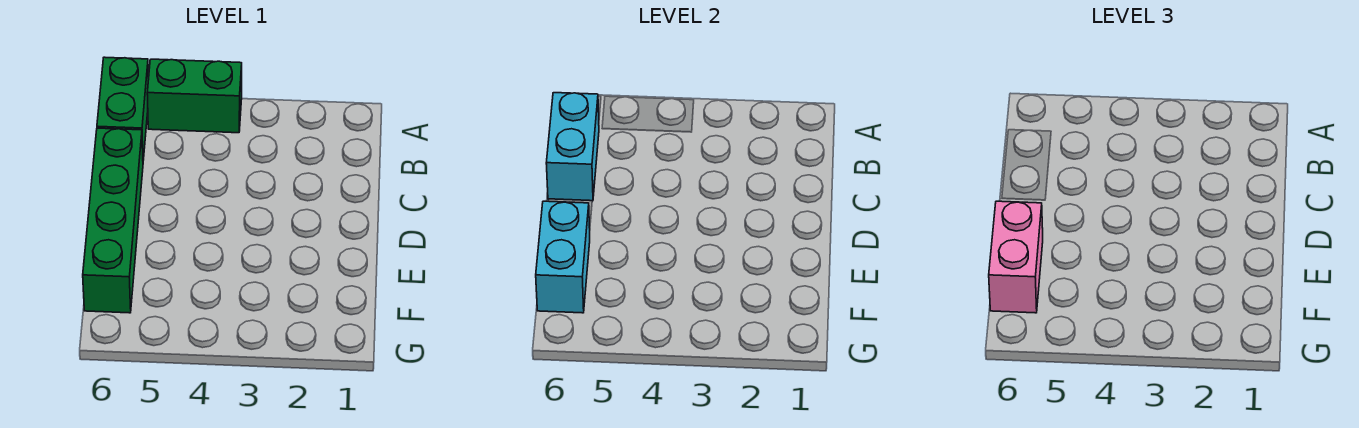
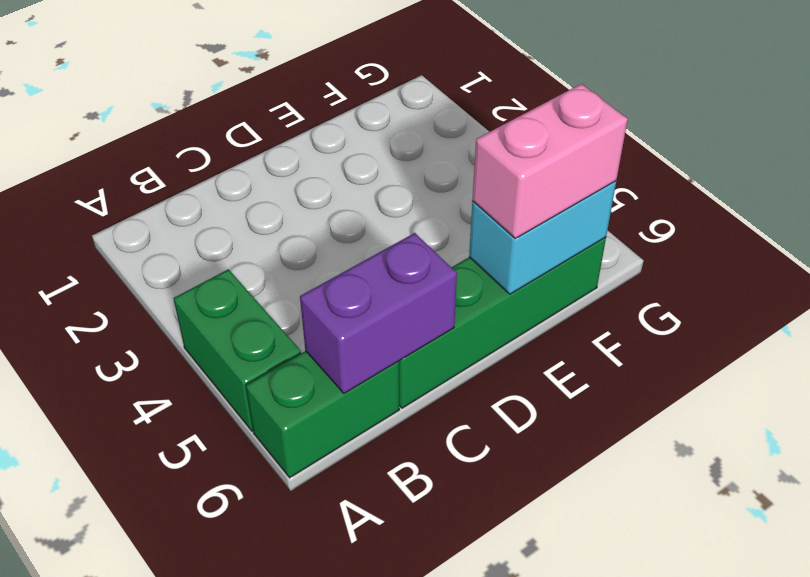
cyan brick B6:C6 level 2 -> purple brick B6:C6 level 2

